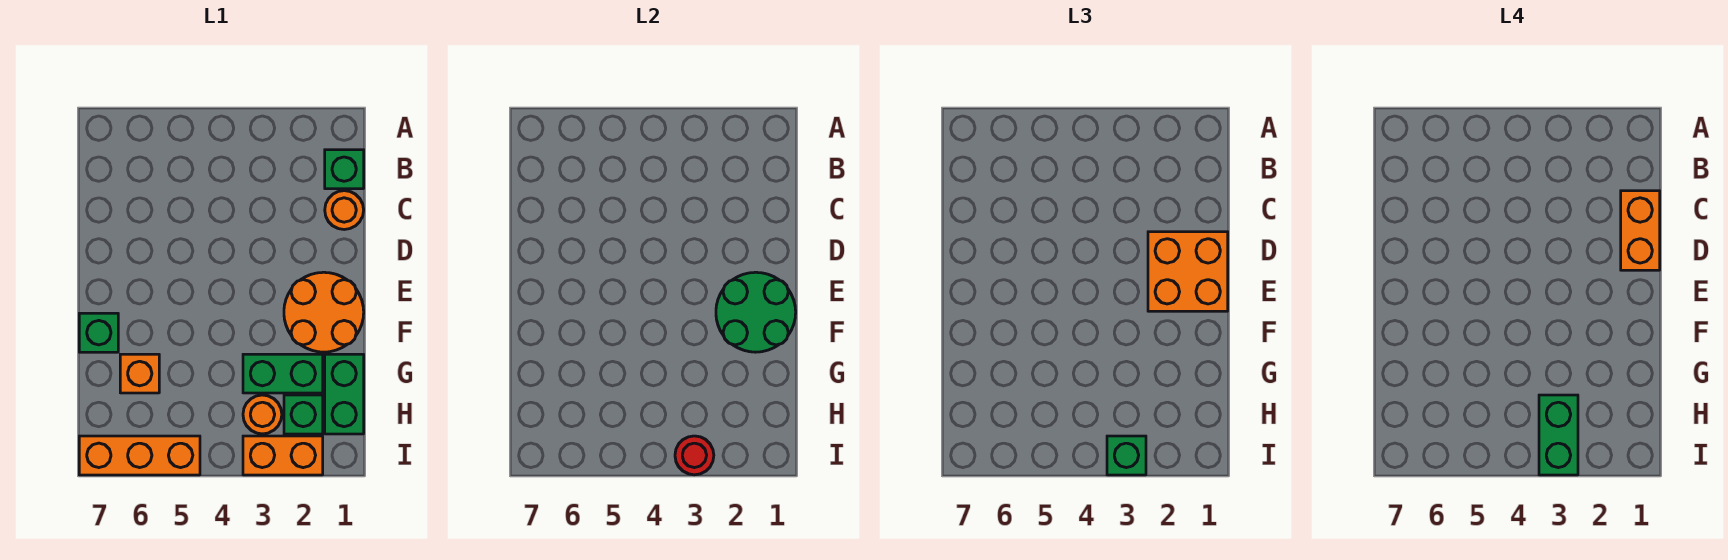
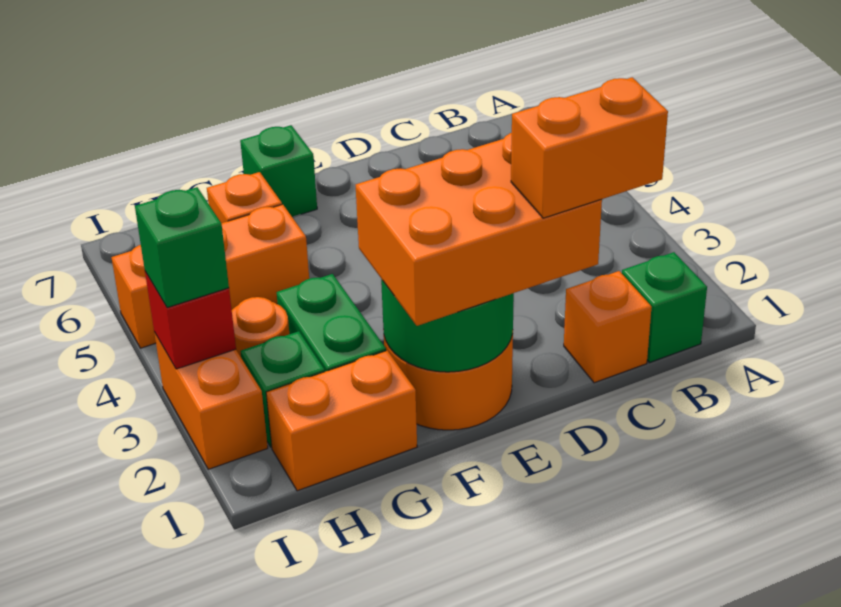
orange round brick C1 level 1 -> orange brick C1 level 1
orange brick D1:E2 level 3 -> orange brick D1:F2 level 3
green brick G1:H1 level 1 -> orange brick G1:H1 level 1
green brick H3:I3 level 4 -> none
red round brick I3 level 2 -> red brick I3 level 2
orange brick I5:I7 level 1 -> orange brick G5:I5 level 1

